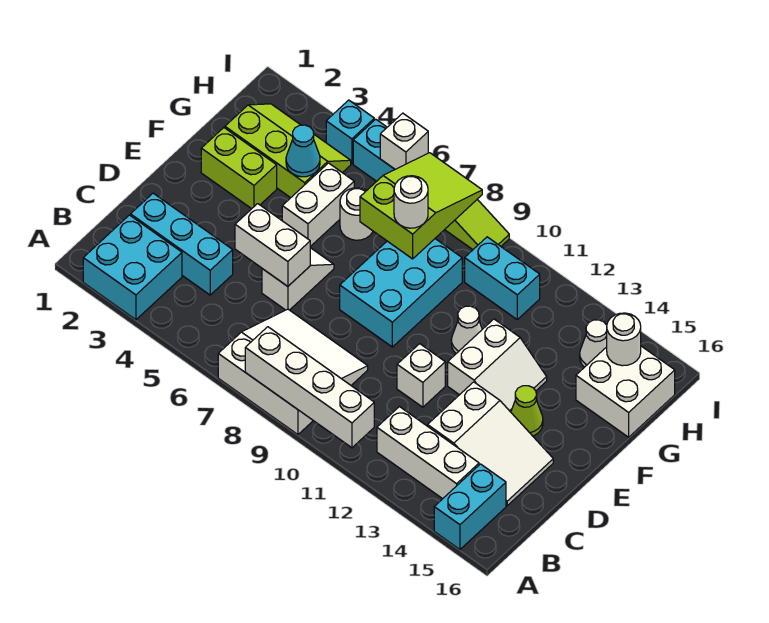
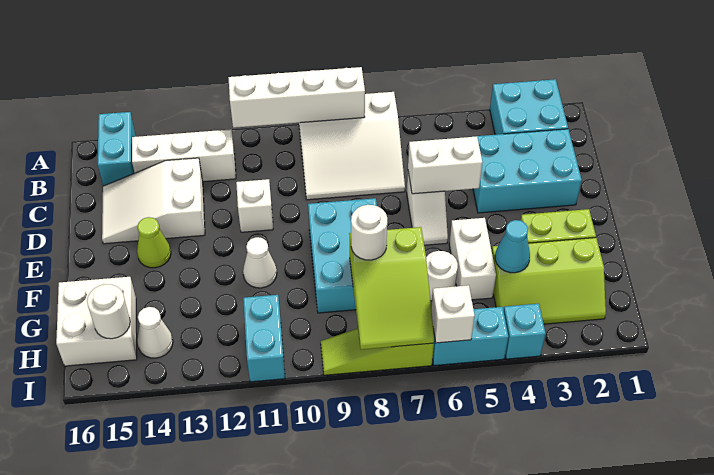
cyan brick C2:C4 level 1 -> cyan brick C2:D4 level 1
white slope E12:F13 level 1 top 12 -> none
cyan brick H10:H11 level 1 -> cyan brick H11:I11 level 1

